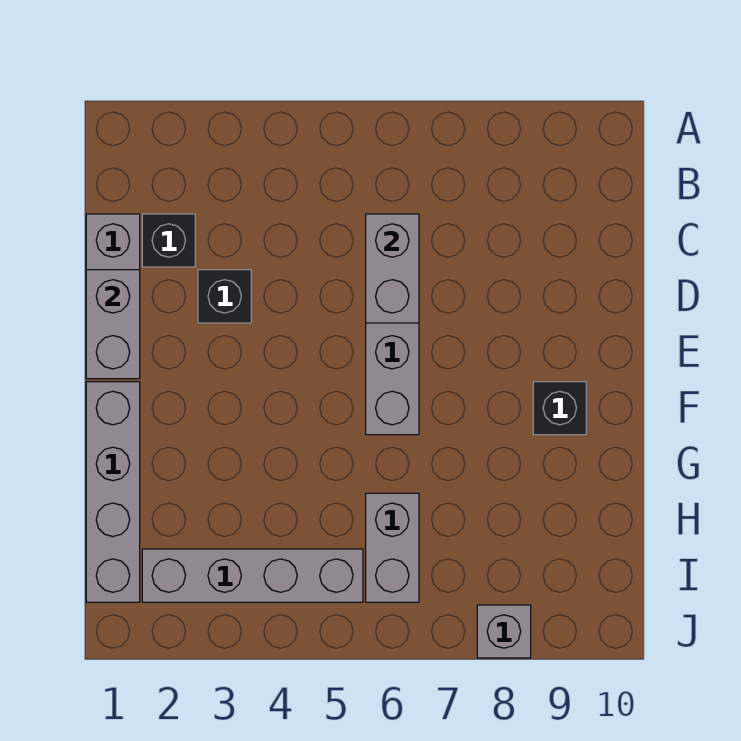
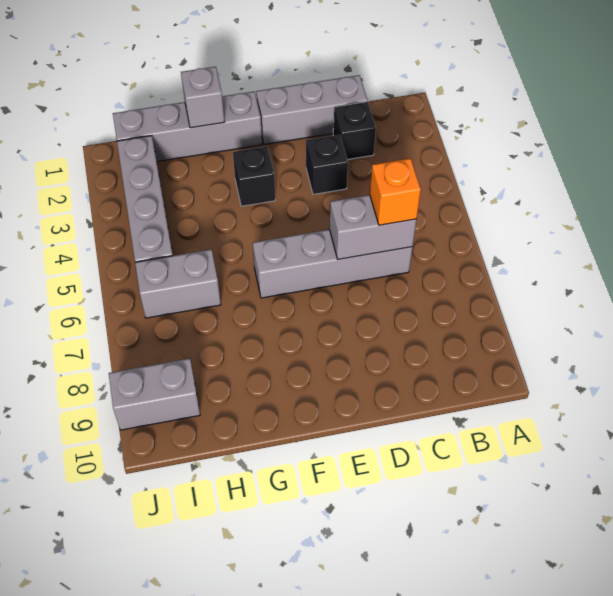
none -> orange brick C6 level 3
grey brick D1:E1 level 2 -> grey brick I9:J9 level 1
black brick F9 level 1 -> black brick F3 level 1
grey brick J8 level 1 -> grey brick G1 level 2

